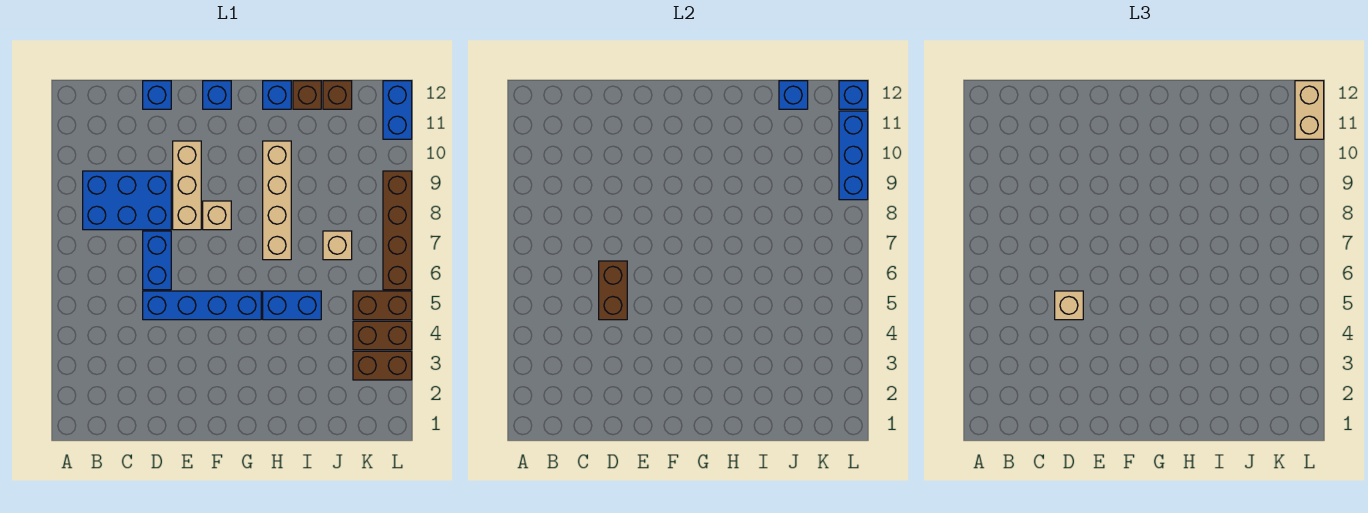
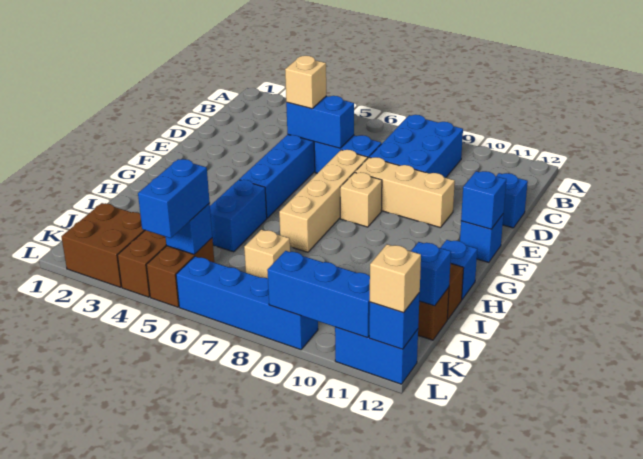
brown brick D5:D6 level 2 -> blue brick D5:D6 level 2
none -> blue brick F12 level 2
tan brick H7:H10 level 1 -> tan brick E7:H7 level 1
brown brick K3:L3 level 1 -> brown brick K2:L3 level 1
none -> blue brick K5 level 2
none -> blue brick K5:L5 level 3
brown brick L6:L9 level 1 -> blue brick L6:L9 level 1
tan brick L11:L12 level 3 -> tan brick L12 level 3

